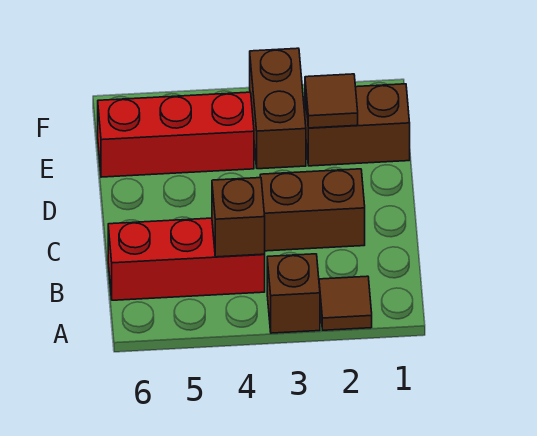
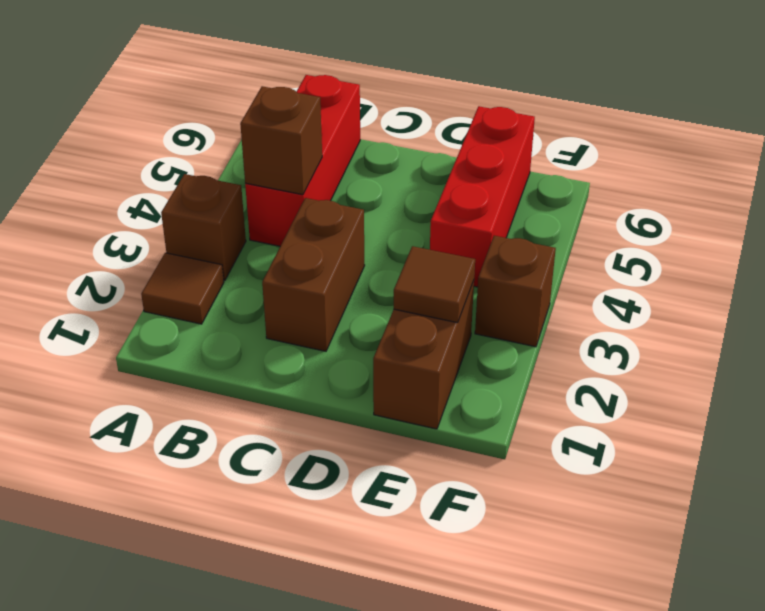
brown brick E3:F3 level 1 -> brown brick F3 level 1

